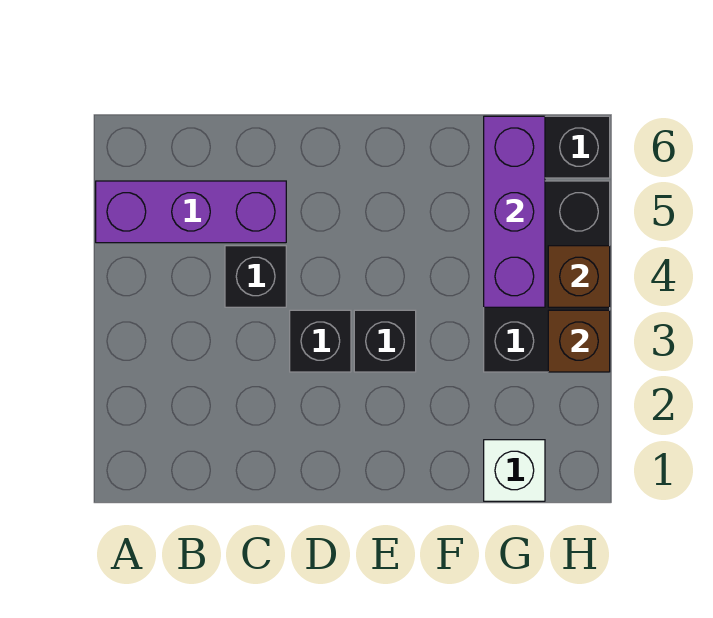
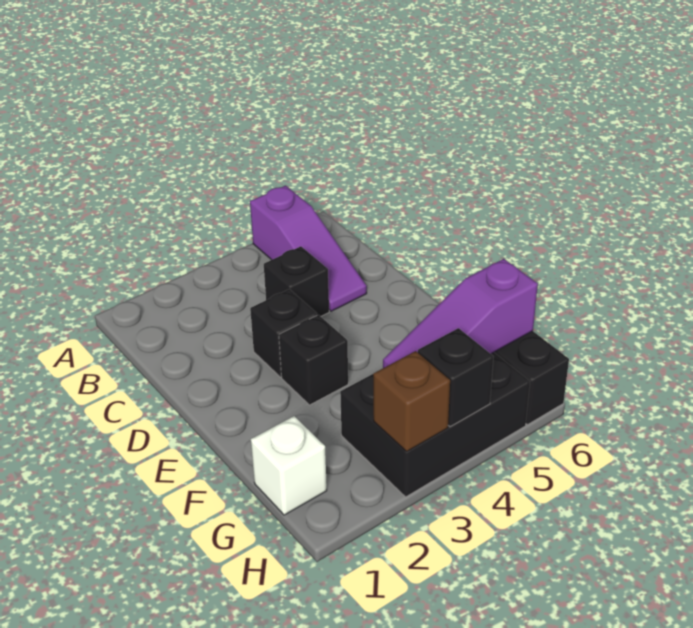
purple brick A5:C5 level 1 -> purple slope A5:C5 level 1 top A
purple brick G4:G6 level 2 -> purple slope G4:G6 level 2 top 6
brown brick H4 level 2 -> black brick H4 level 2

